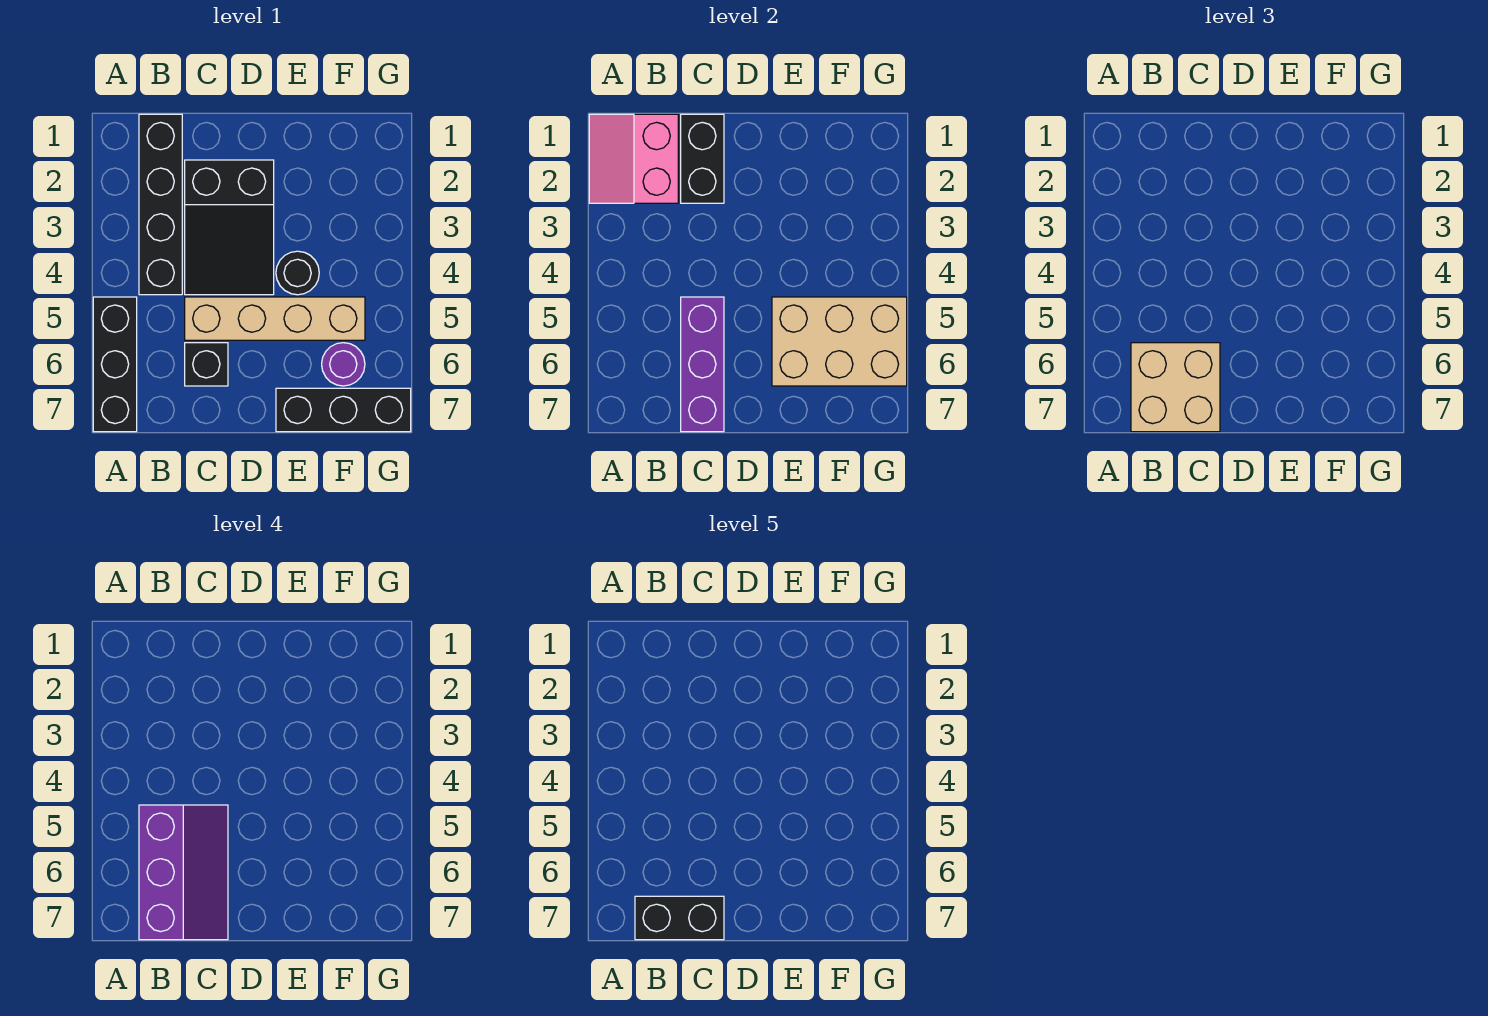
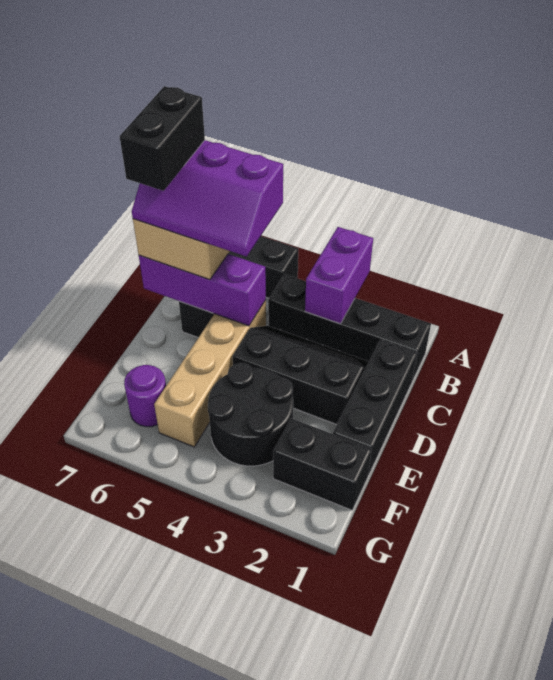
pink slope A1:B2 level 2 top B -> none
none -> purple brick A3:B3 level 2
black brick C1:C2 level 2 -> black brick F1:F2 level 1
black slope C2:D4 level 1 top 2 -> black slope C2:D4 level 1 top D
black round brick E4 level 1 -> black round brick E3:F4 level 1
tan brick E5:G6 level 2 -> none
black brick E7:G7 level 1 -> black brick C1:E1 level 1

